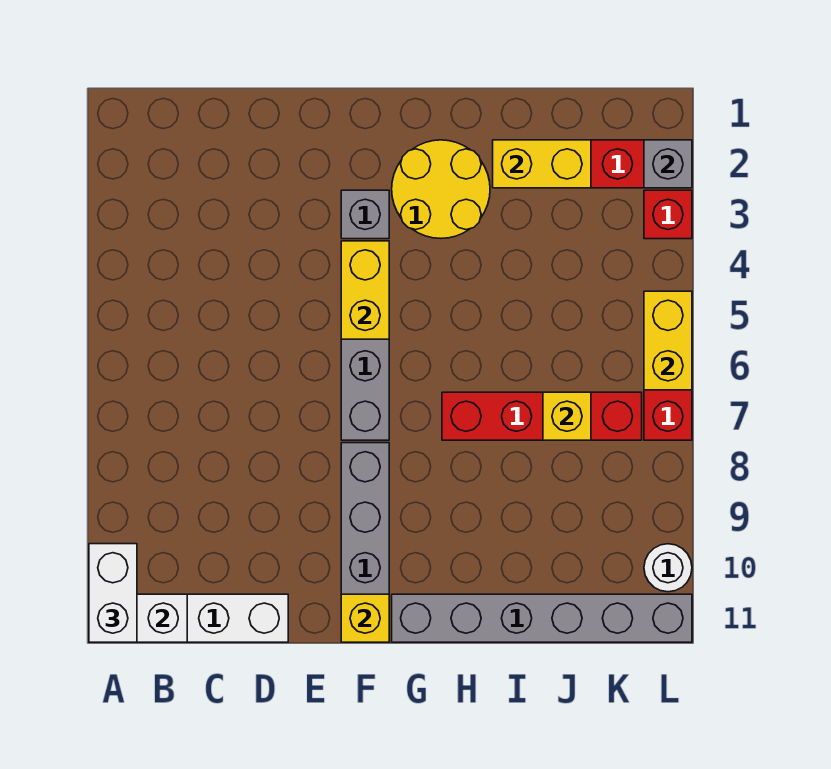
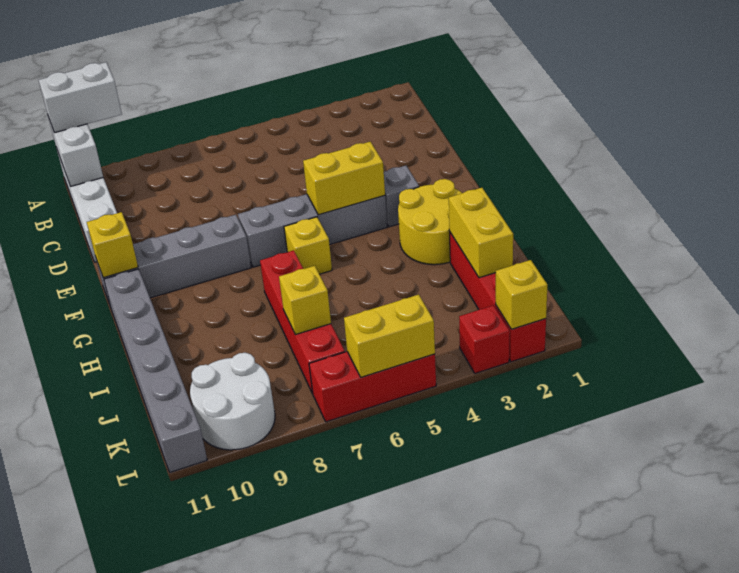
none -> yellow brick G6 level 1
grey brick L2 level 2 -> yellow brick L2 level 2
white round brick L10 level 1 -> white round brick K9:L10 level 1

